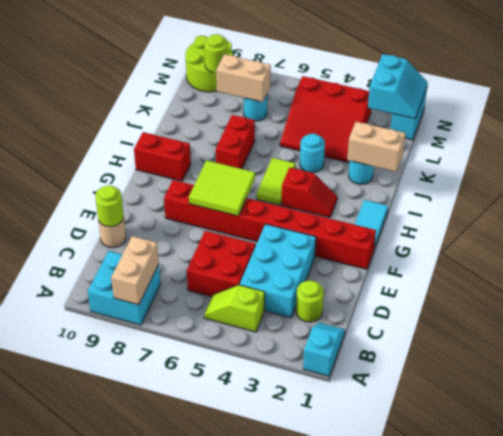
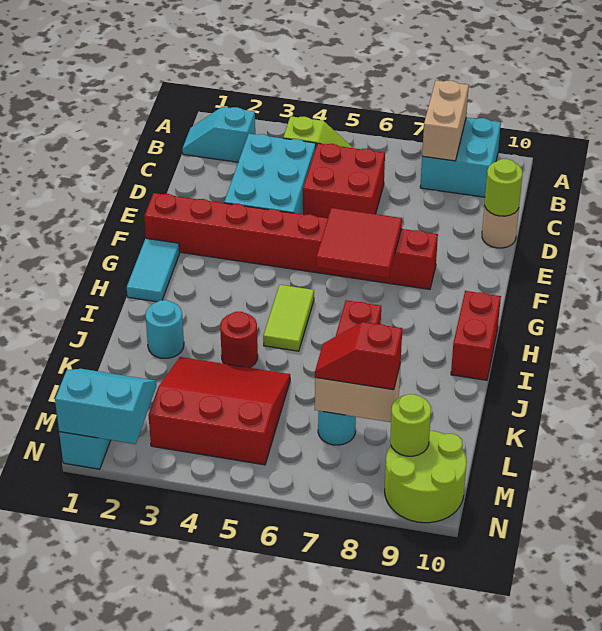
cyan slope A1:B1 level 1 top A -> cyan slope B1:B2 level 1 top 2
lime round brick C2 level 1 -> none
lime tile F6:G7 level 2 -> red tile F6:G7 level 2
red slope H3:H4 level 1 top 4 -> red slope L7:L8 level 3 top 8
red brick H9:H10 level 1 -> red brick H10:I10 level 1
tan brick J1:J2 level 2 -> none
cyan round brick J4 level 1 -> red round brick J4 level 1
cyan slope M1:N2 level 2 top 2 -> cyan slope M1:N2 level 2 top N

